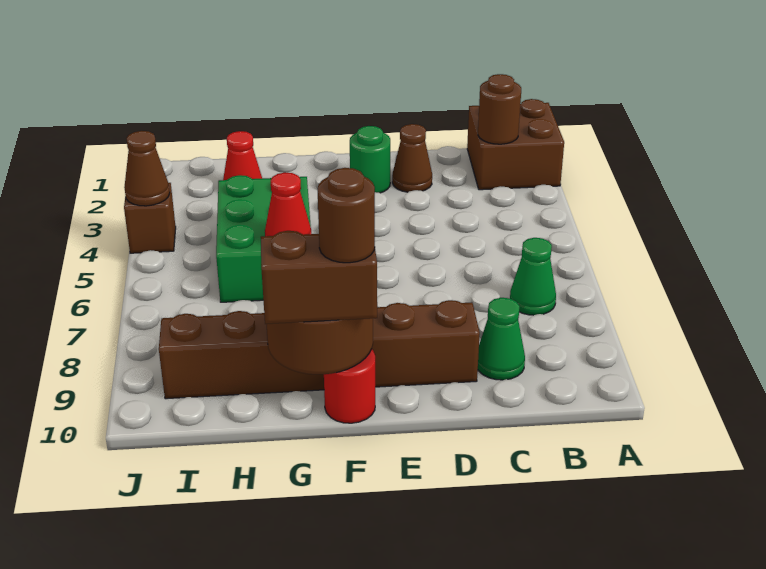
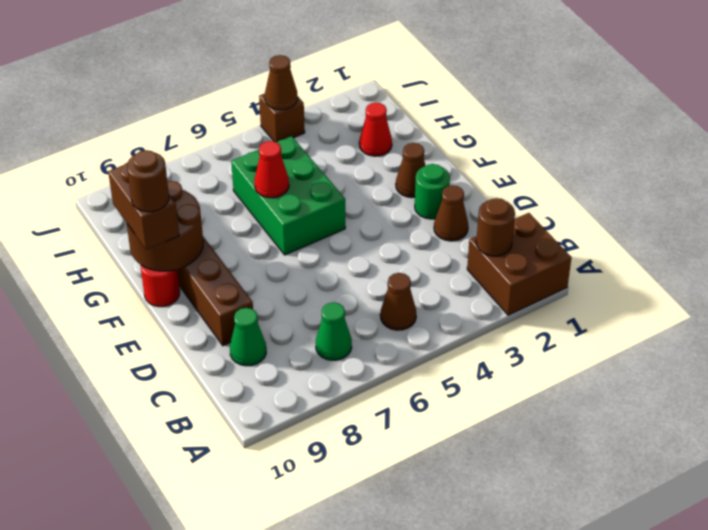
none -> brown cone B5 level 1
none -> brown cone F2 level 1
green brick G4:H6 level 1 -> green brick F5:H6 level 1

